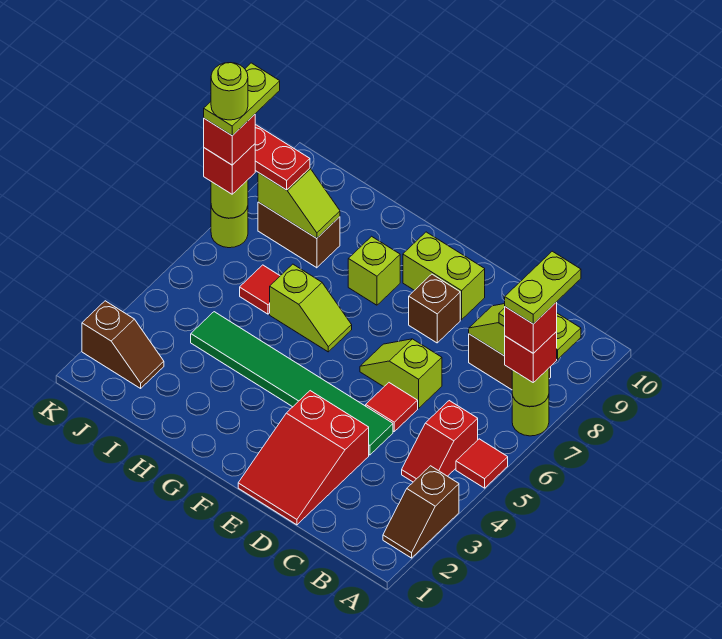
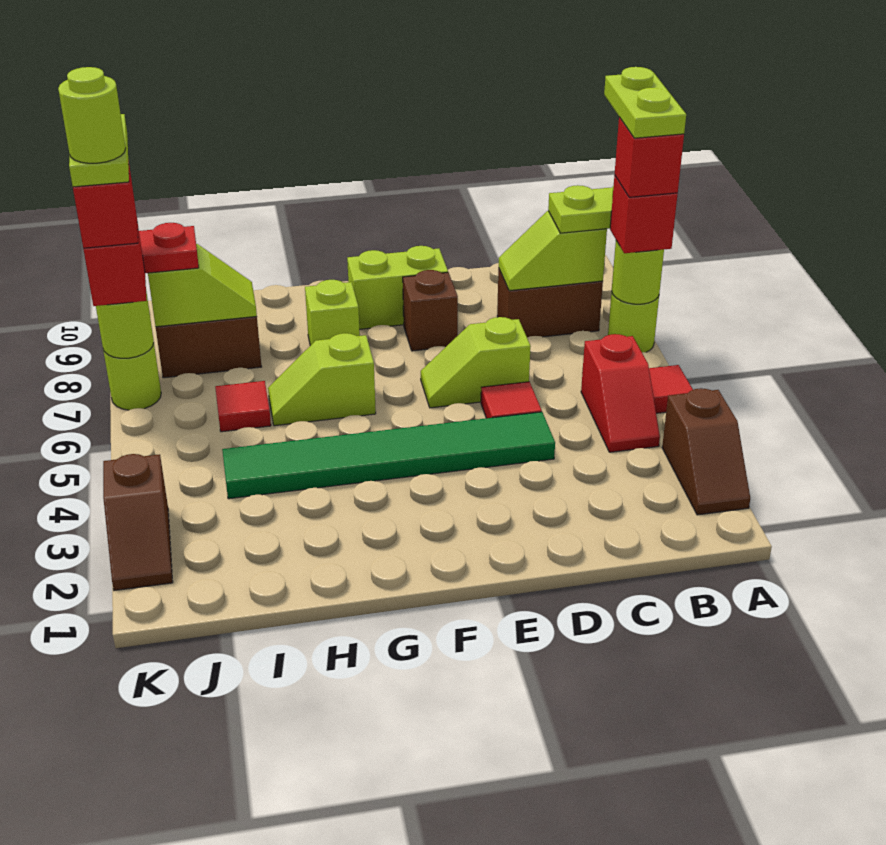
red slope D1:E3 level 1 top 3 -> none
lime slope G6:H6 level 1 top H -> lime slope G6:H6 level 1 top G
brown slope J2:K2 level 1 top K -> brown slope K2:K3 level 1 top 3

